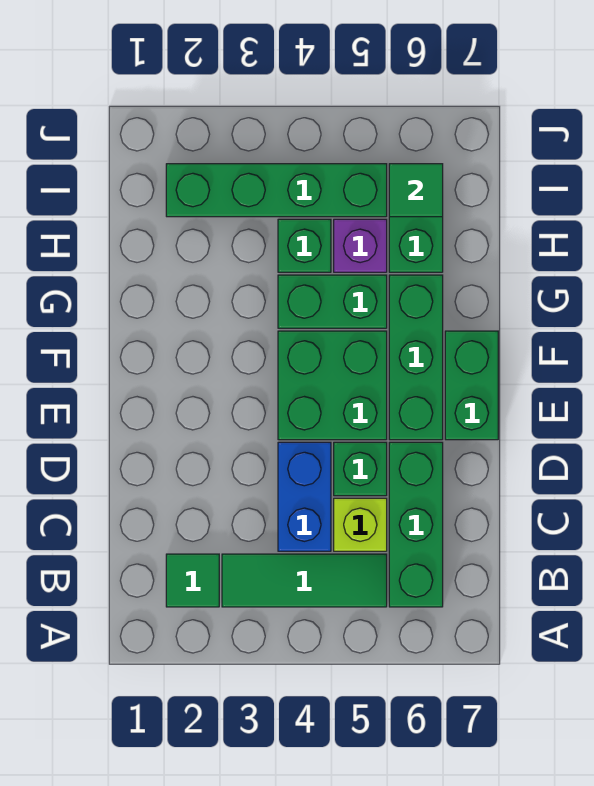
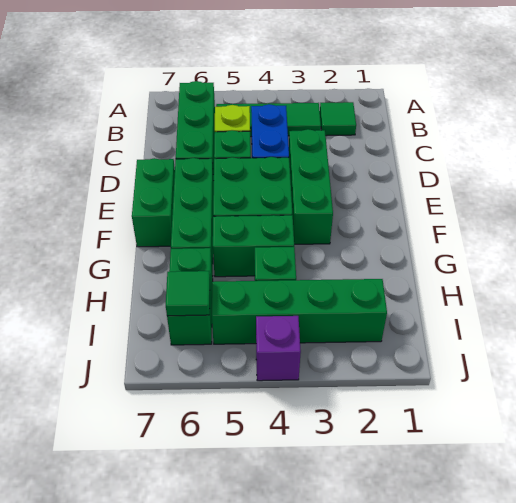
none -> green brick D3:F3 level 1
purple brick H5 level 1 -> purple brick J4 level 1

